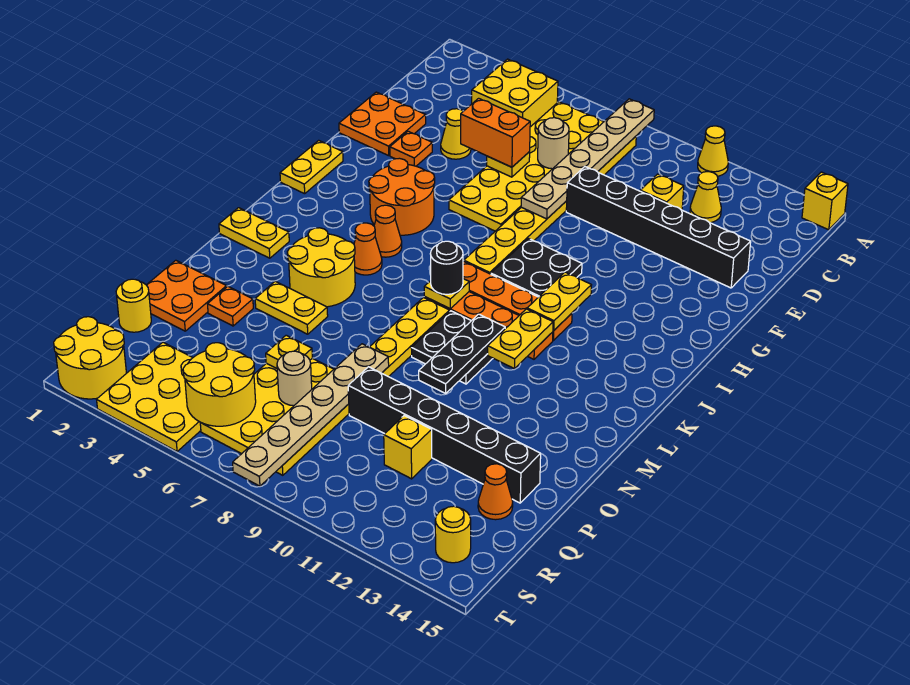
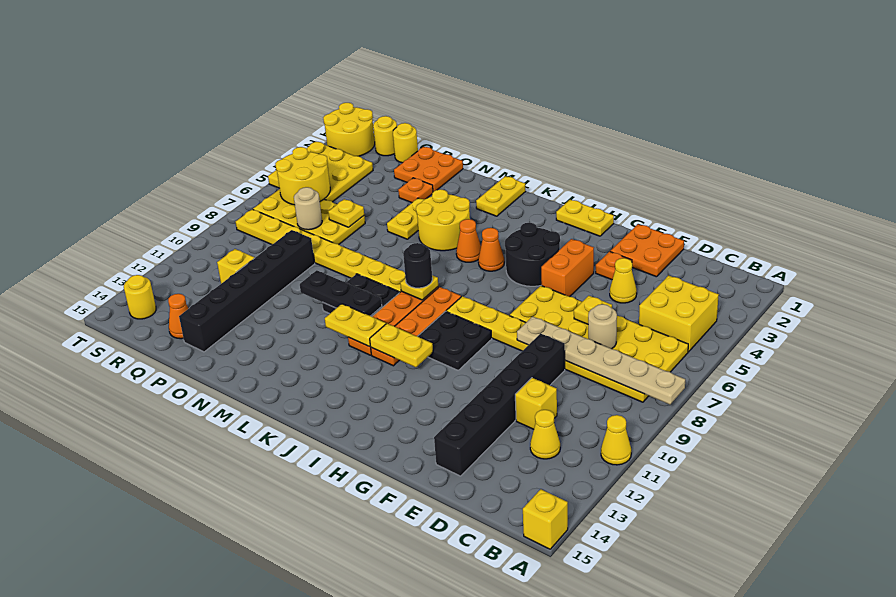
orange brick E5:E6 level 3 -> orange brick G4:G5 level 1
orange round brick H4:I5 level 1 -> black round brick H4:I5 level 1
tan plate O8:T8 level 2 -> none
none -> yellow round brick R1 level 1

